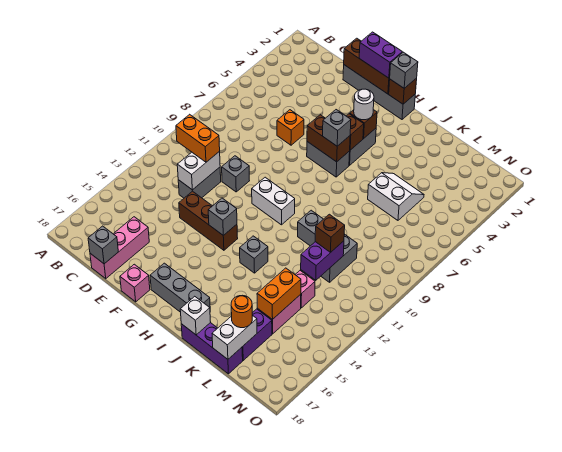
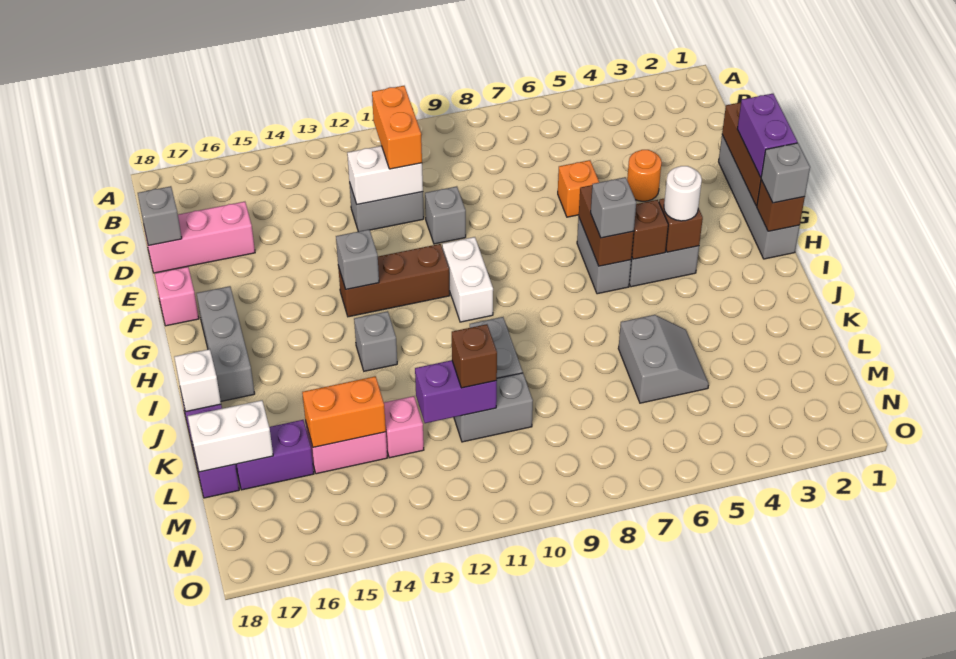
brown brick E13:G13 level 1 -> brown brick G11:G13 level 1
white slope K5:L6 level 1 top 6 -> grey slope K5:L6 level 1 top 6
orange round brick L17 level 3 -> orange round brick E4 level 1

